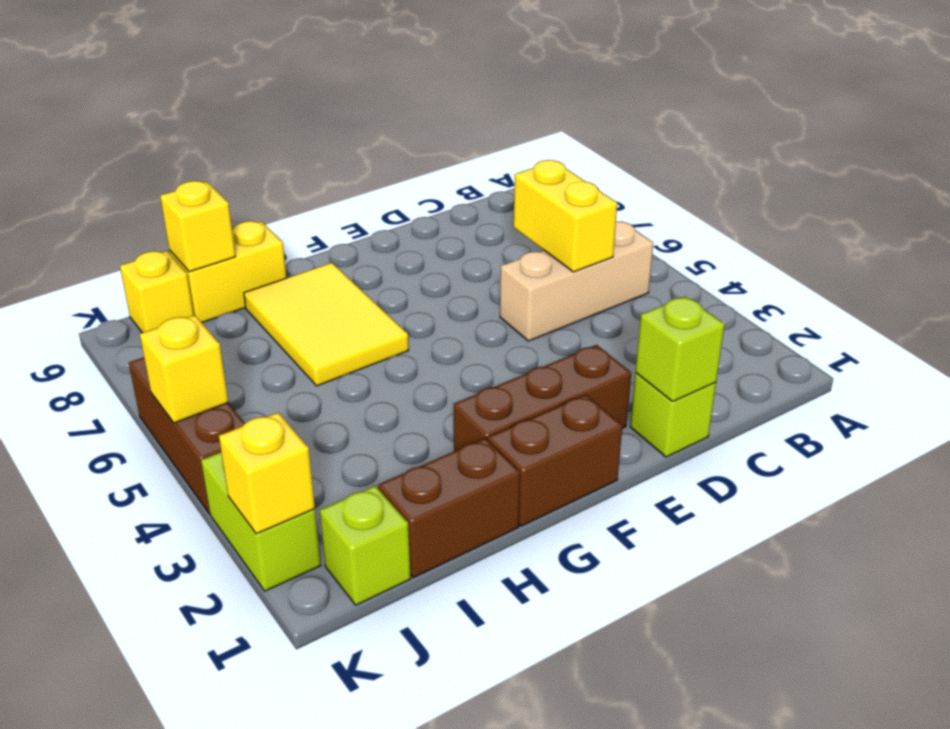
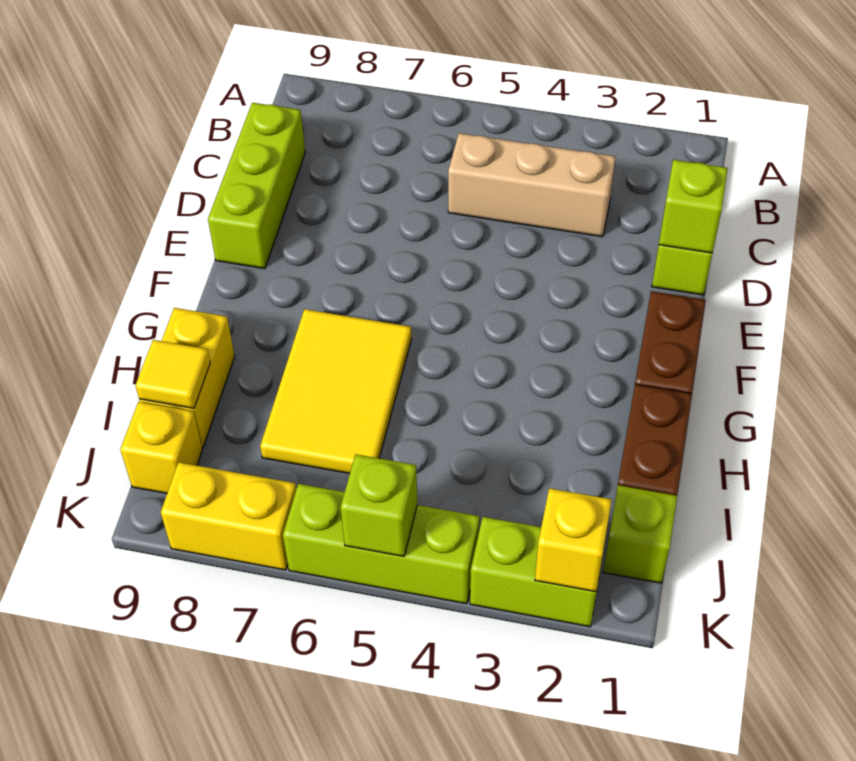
tan brick B5:D5 level 1 -> tan brick C3:C5 level 1
yellow brick C5:C6 level 2 -> yellow brick K7:K8 level 1
none -> lime brick C9:E9 level 1
brown brick E2:G2 level 1 -> none
yellow tile G6:H8 level 1 -> yellow tile G6:I7 level 1
yellow brick I9 level 2 -> yellow tile I9 level 2
brown brick K4:K6 level 1 -> lime brick K4:K6 level 1
yellow brick K5 level 2 -> lime brick K5 level 2

